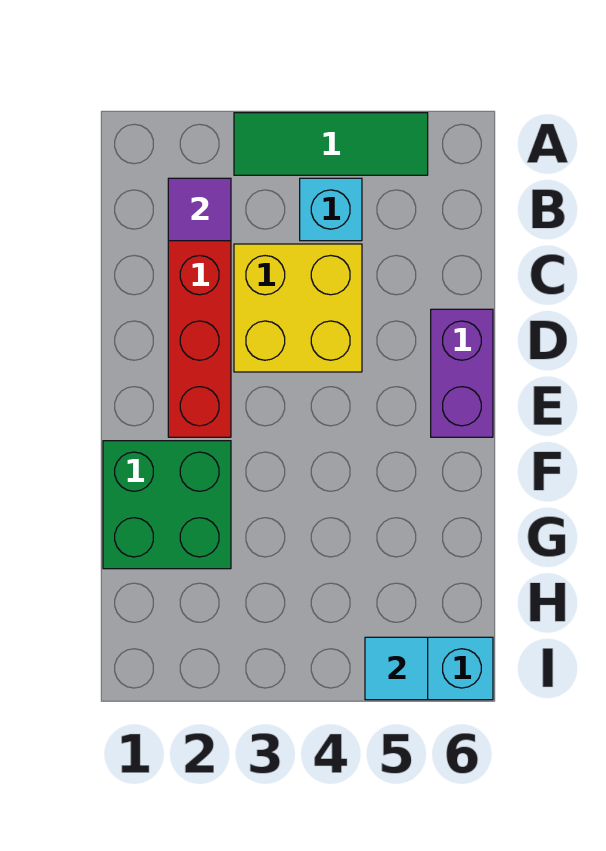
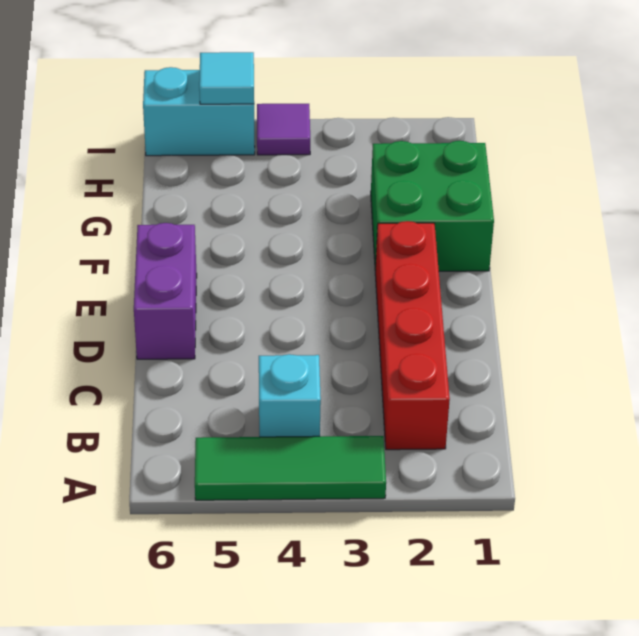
purple tile B2 level 2 -> purple tile I4 level 1
yellow brick C3:D4 level 1 -> none

